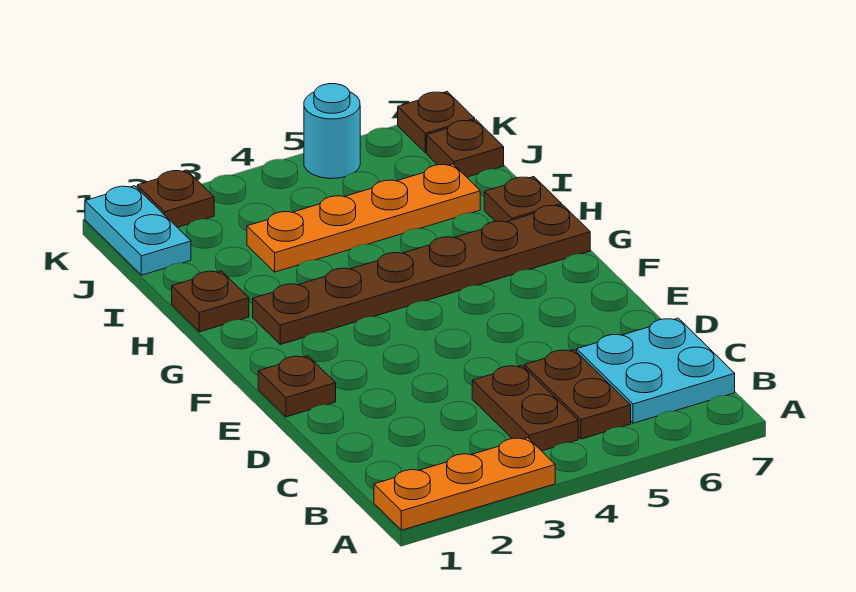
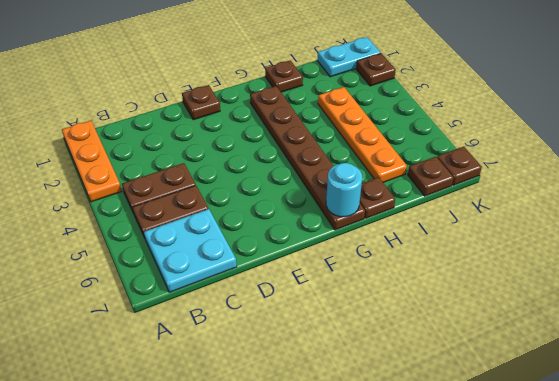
cyan round brick K5 level 1 -> cyan round brick G7 level 2

